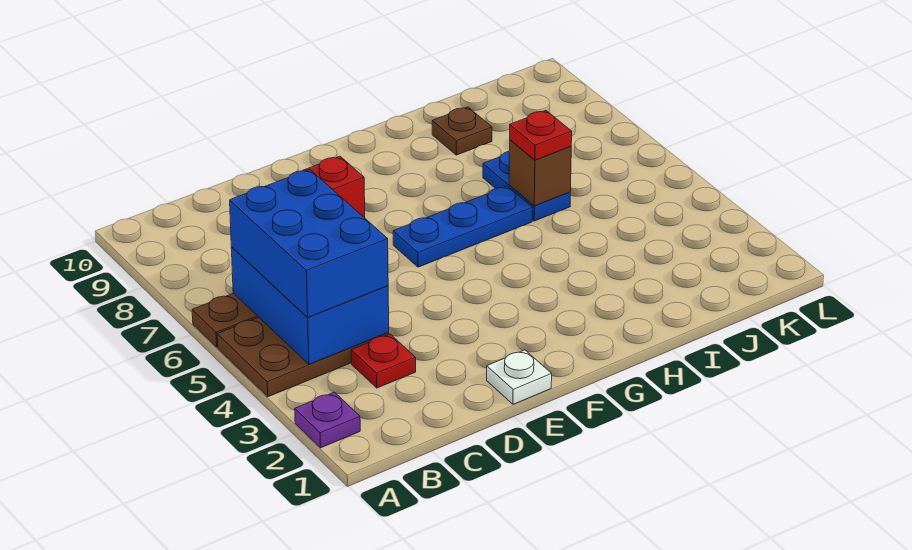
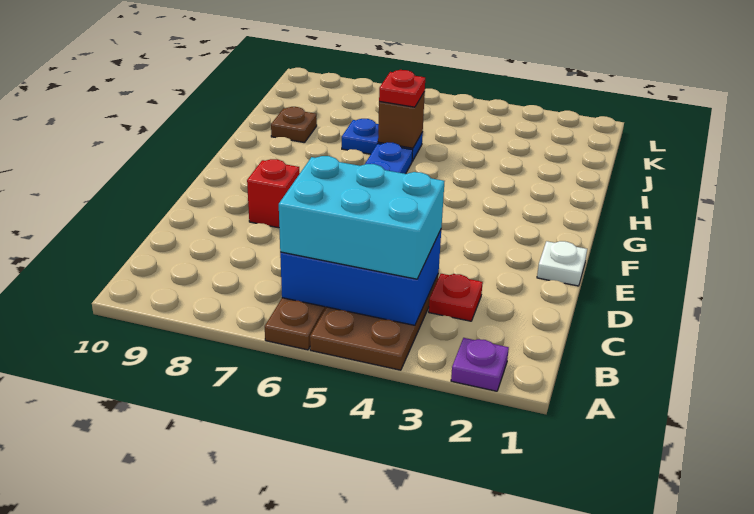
blue brick B4:C6 level 3 -> cyan brick B4:C6 level 3

